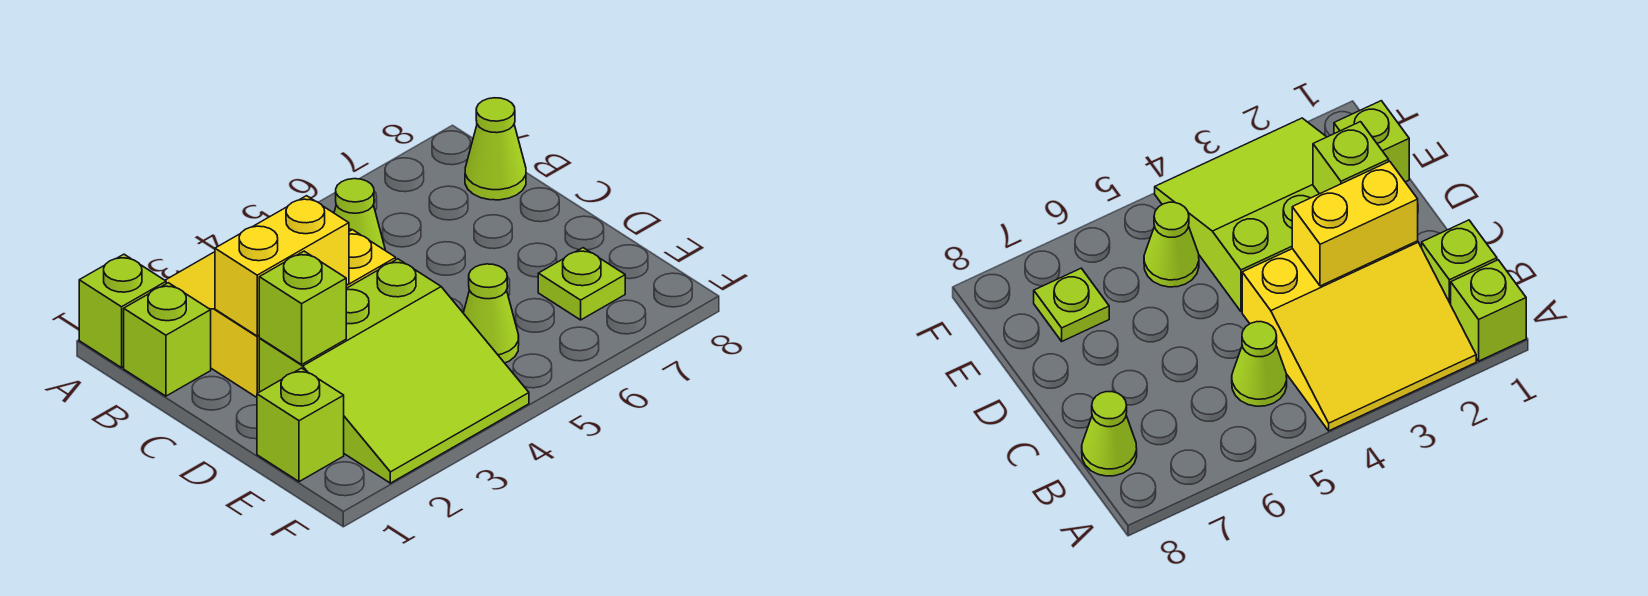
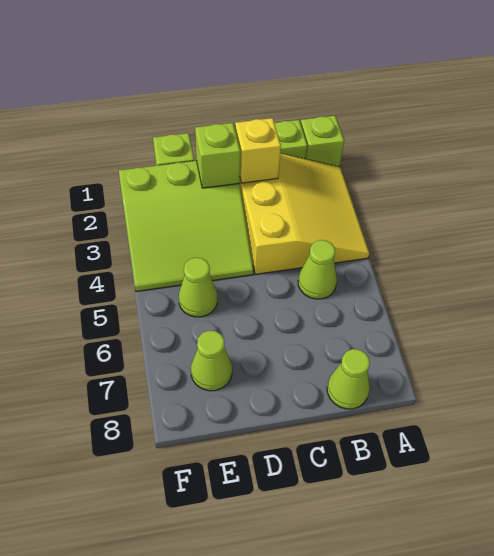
yellow brick C2:C3 level 2 -> yellow brick C2 level 2
lime slope D2:F4 level 1 top D -> lime slope D2:F4 level 1 top 2
lime plate E7 level 1 -> lime cone E7 level 1

